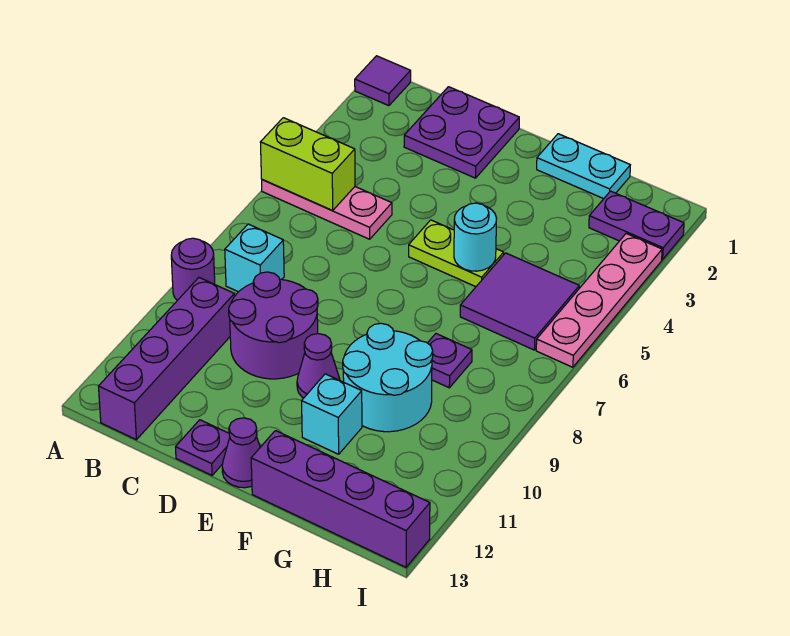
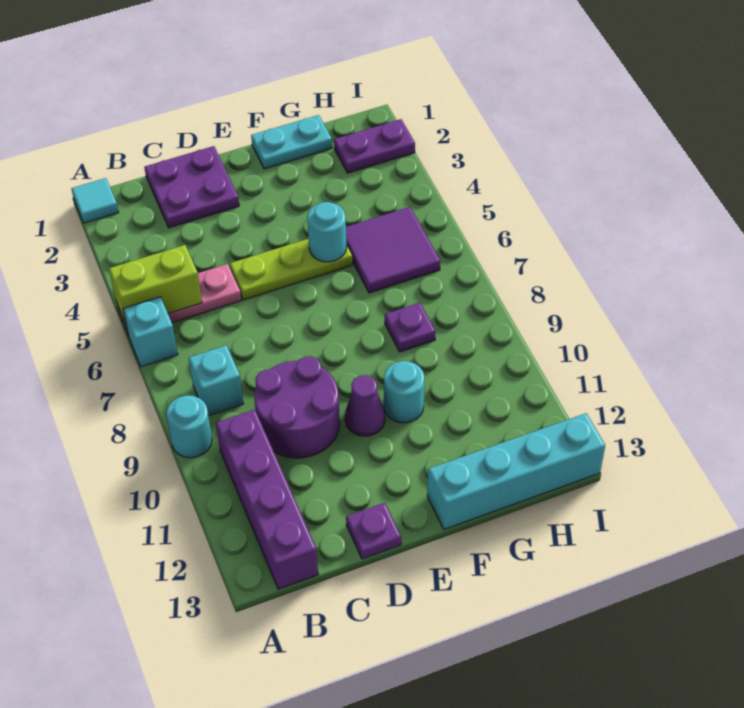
purple tile A1 level 1 -> cyan tile A1 level 1
purple round brick A9 level 1 -> cyan round brick A9 level 1
lime plate E5:F5 level 1 -> lime plate D5:F5 level 1
purple cone E13 level 1 -> none
cyan round brick F9:G10 level 1 -> cyan round brick F10 level 1
cyan brick F11 level 1 -> cyan brick A6 level 1
purple brick F13:I13 level 1 -> cyan brick F13:I13 level 1
pink plate I3:I6 level 1 -> none

